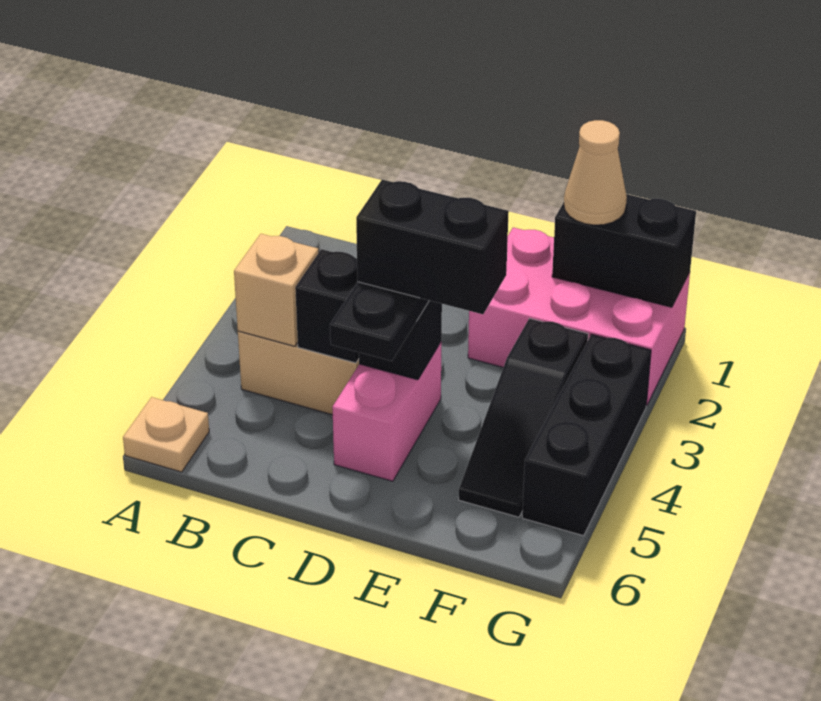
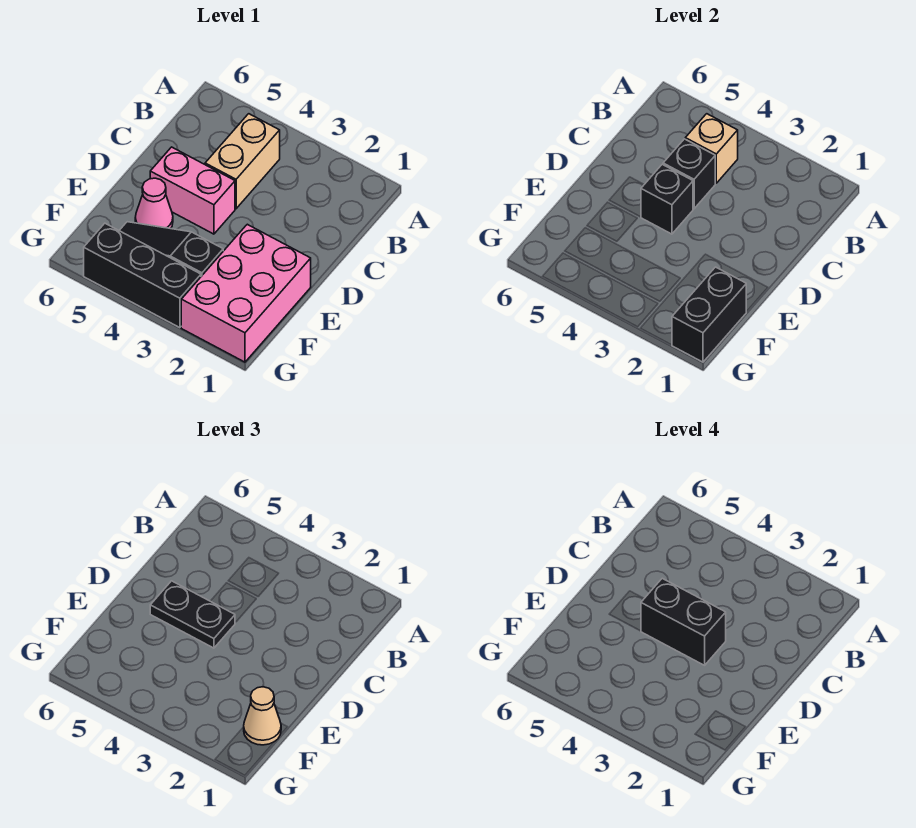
tan plate A6 level 1 -> none
black brick D4:E4 level 4 -> black brick D3:D4 level 4
none -> pink cone E5 level 1

